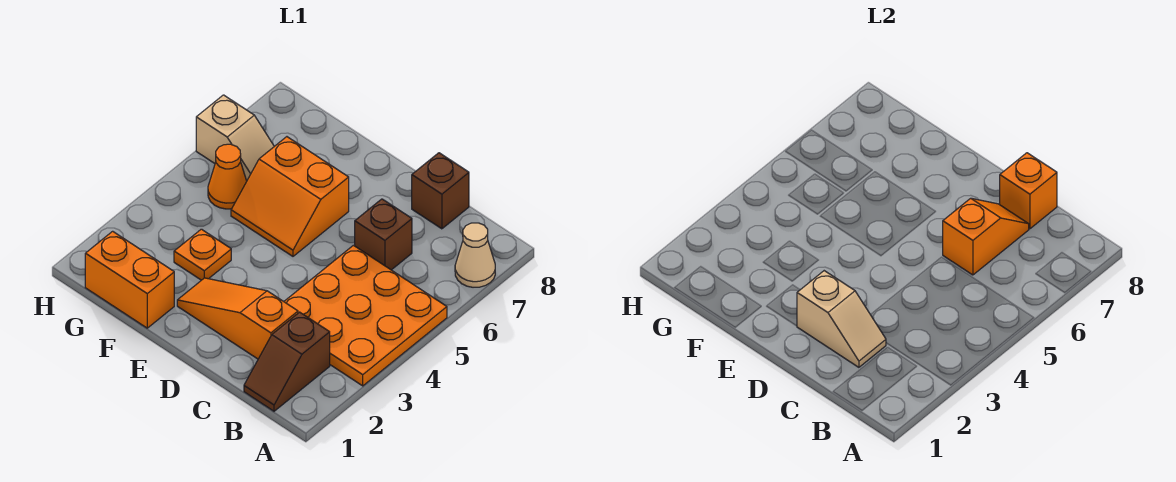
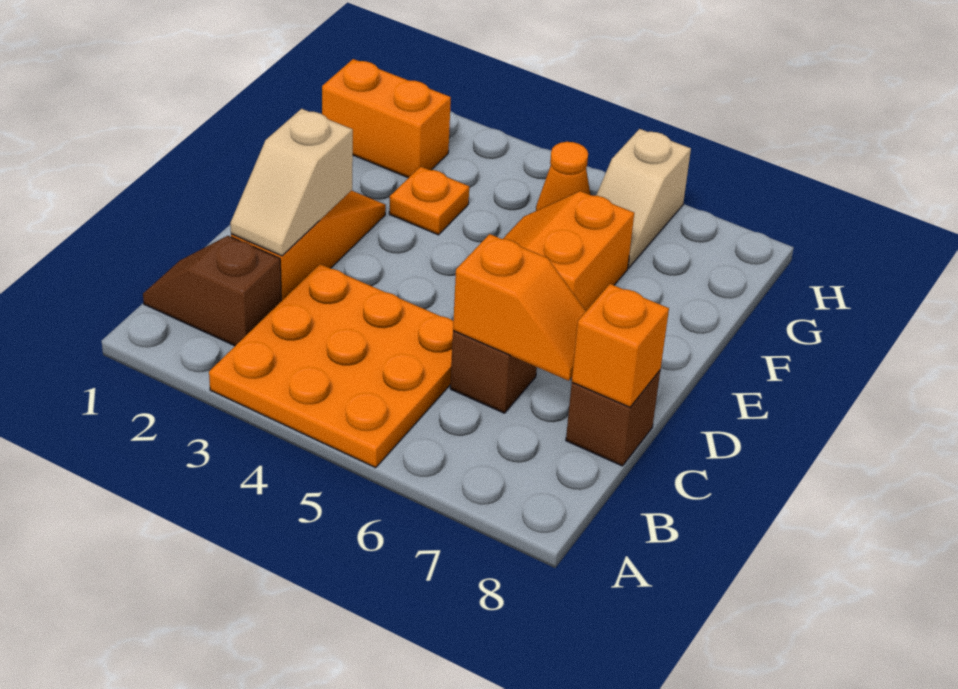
tan cone A7 level 1 -> none
orange brick F1:G1 level 1 -> orange brick G1:G2 level 1

